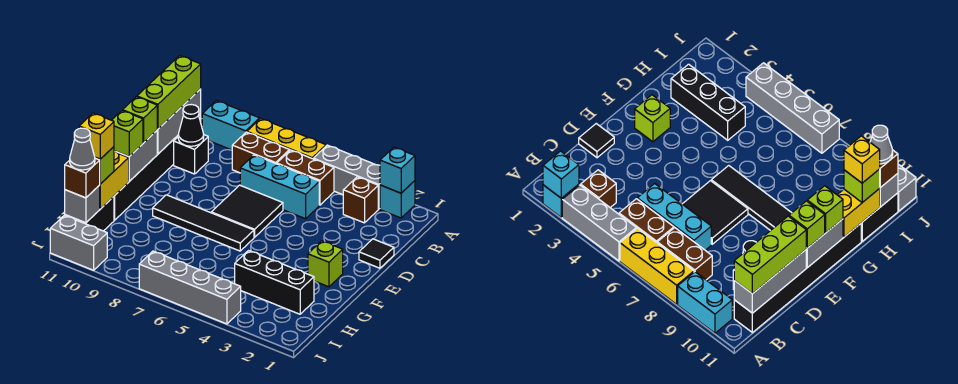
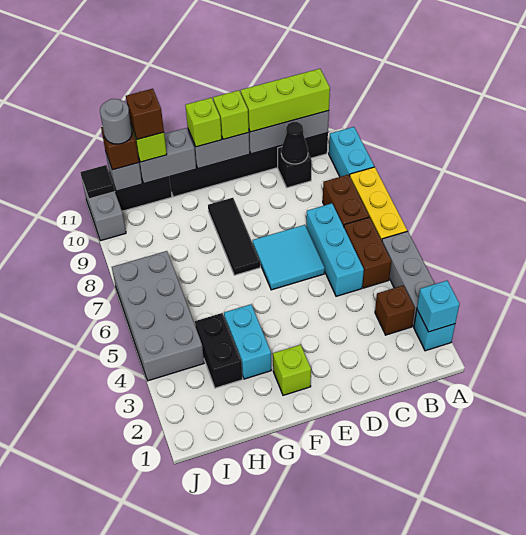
black tile D1 level 1 -> black tile J11 level 2
black tile D6:E7 level 1 -> cyan tile D6:E7 level 1
black tile F6:F9 level 1 -> black tile F7:F9 level 1
none -> cyan brick G3:G4 level 1
yellow brick G11:H11 level 2 -> grey brick G11:H11 level 2
black brick H2:H4 level 1 -> black brick H3:H4 level 1
yellow brick H11 level 4 -> brown brick H11 level 4
grey cone I11 level 4 -> grey round brick I11 level 4
grey brick J4:J7 level 1 -> grey brick I4:J7 level 1

